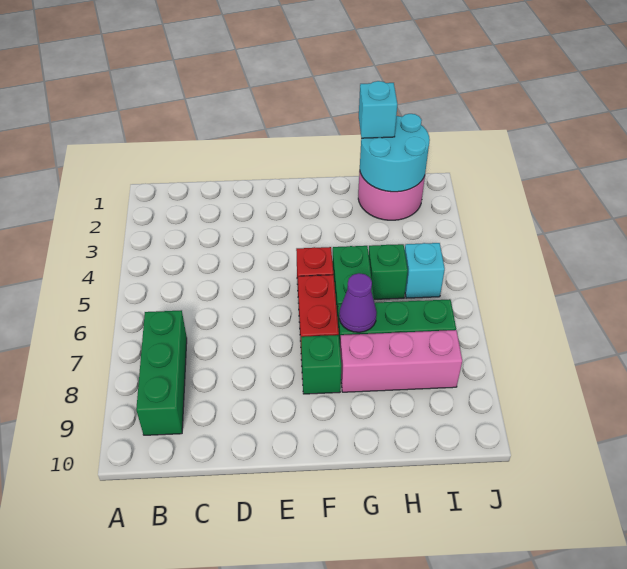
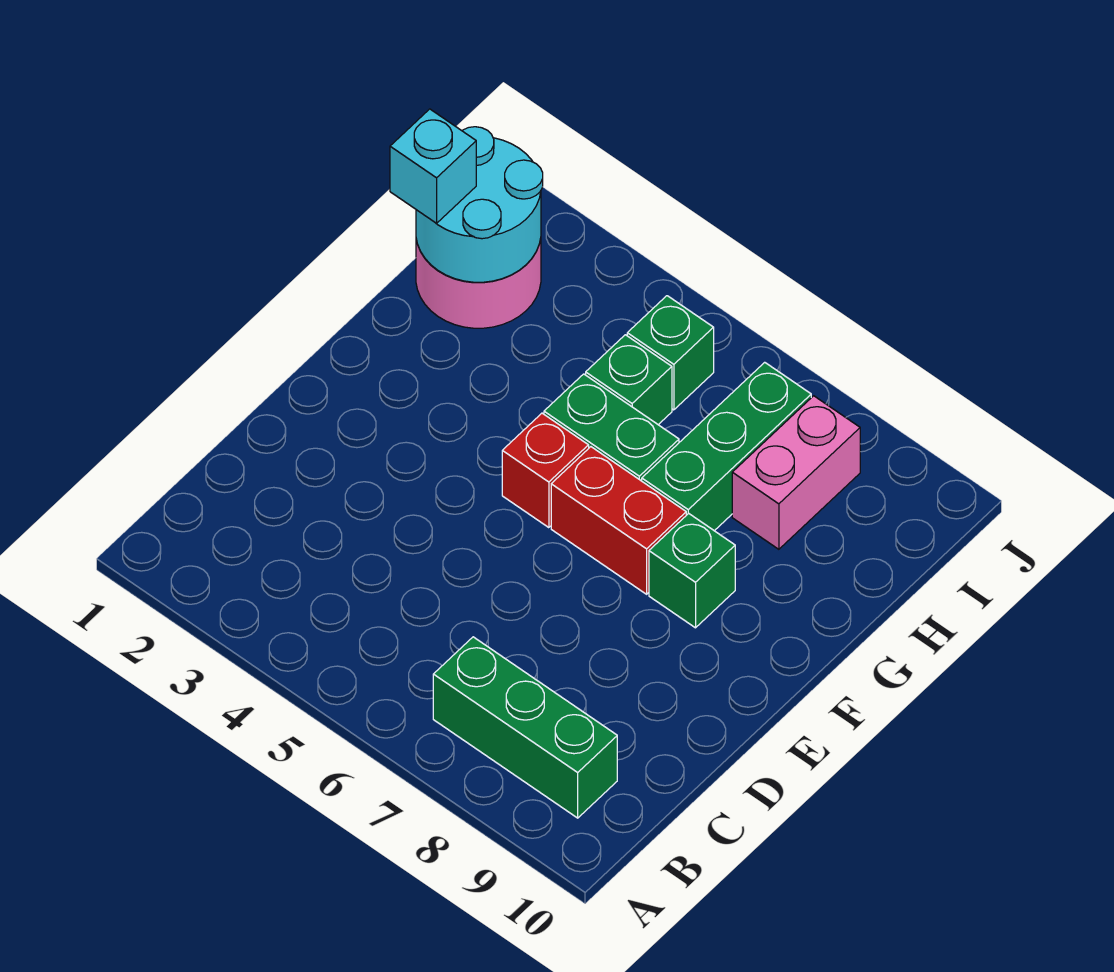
purple cone G7 level 2 -> none
pink brick G8:I8 level 1 -> pink brick H8:I8 level 1
cyan brick I5 level 1 -> green brick I5 level 1

